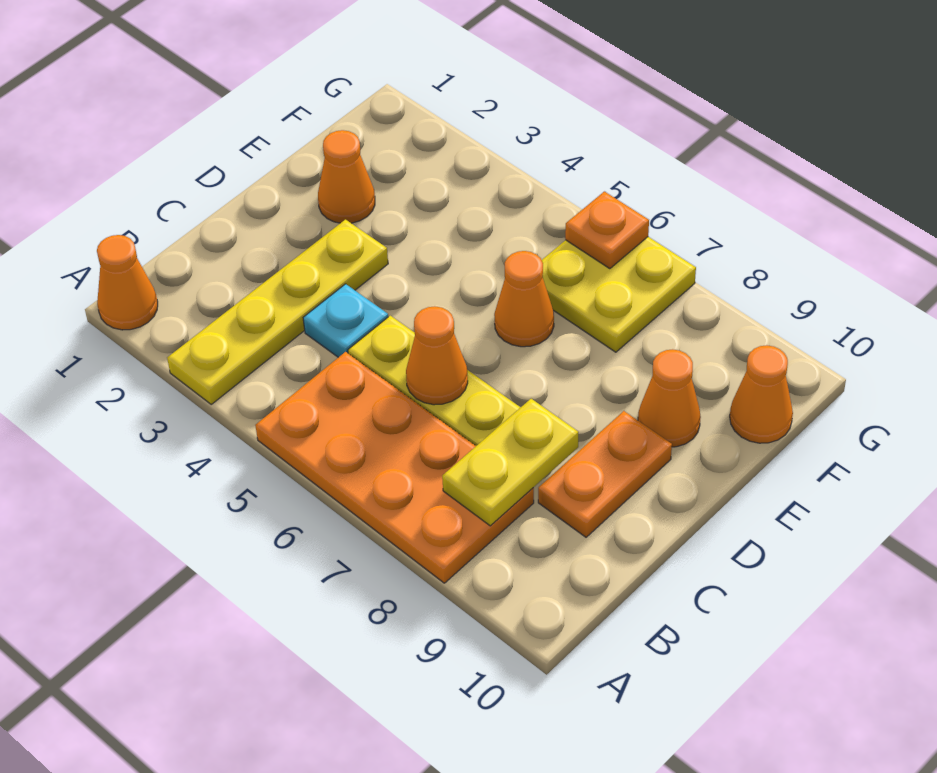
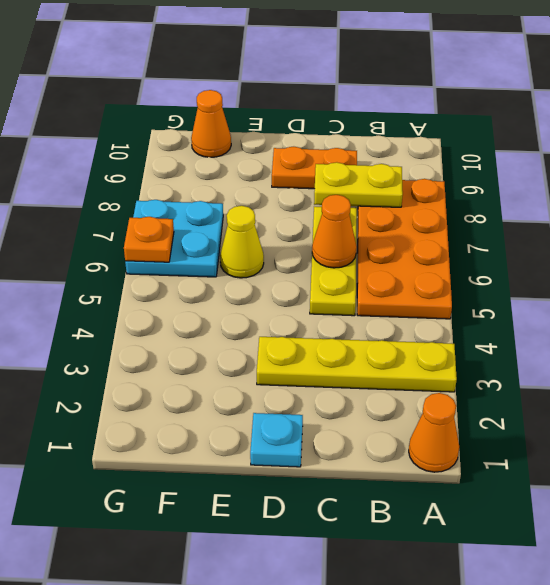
cyan plate C4 level 1 -> cyan plate D1 level 1
orange cone E2 level 1 -> none
orange cone E6 level 1 -> yellow cone E6 level 1
orange cone E9 level 1 -> none
yellow plate F6:G7 level 1 -> cyan plate F6:G7 level 1

